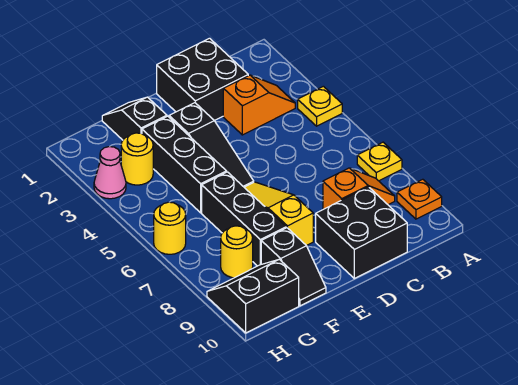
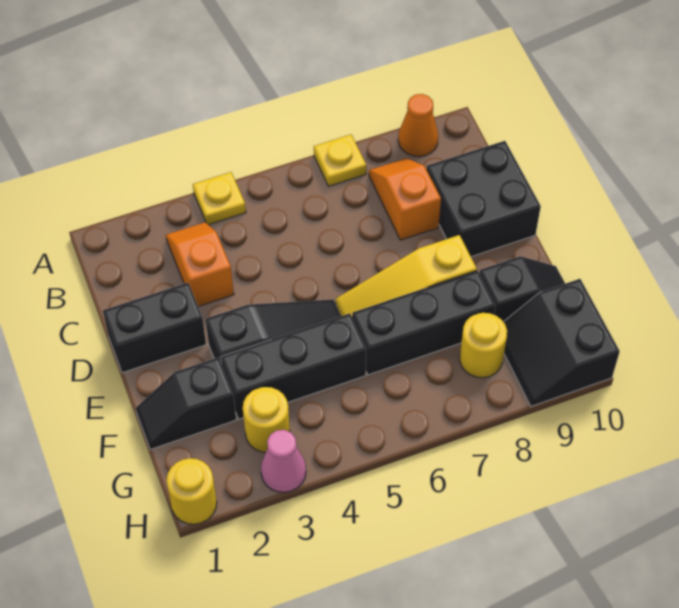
orange plate A9 level 1 -> orange cone A9 level 1
black brick C1:D2 level 1 -> black brick D1:D2 level 1
yellow round brick H6 level 1 -> yellow round brick H1 level 1

